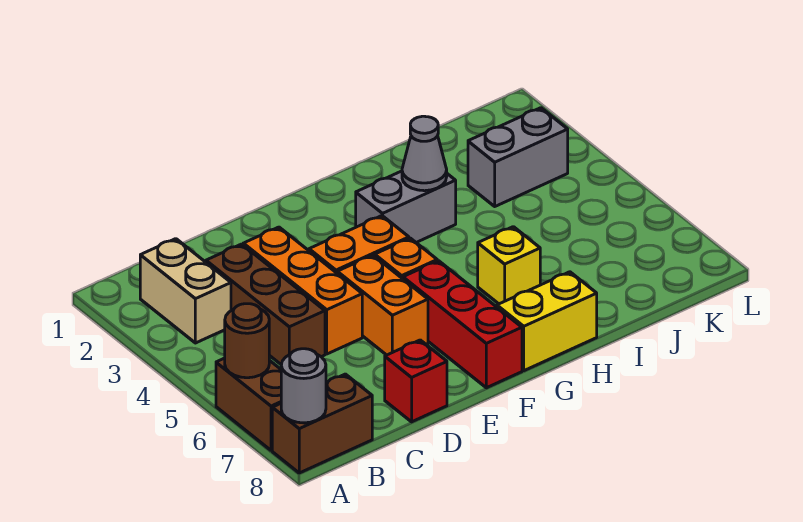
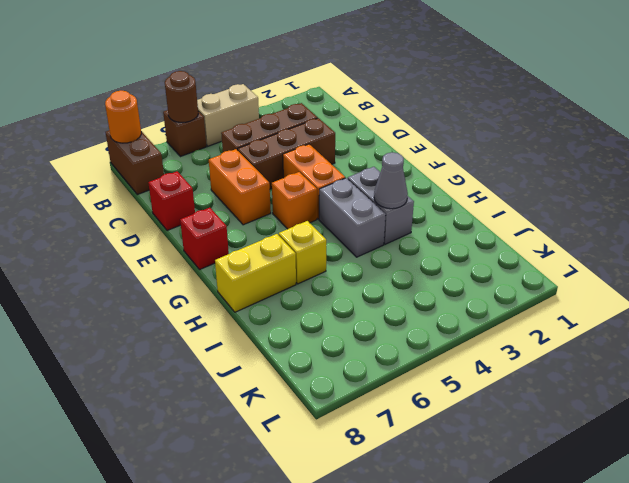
brown brick A6:A7 level 1 -> brown brick A6 level 1
grey round brick A8 level 2 -> orange round brick A8 level 2
tan brick B2:B3 level 1 -> tan brick A4:A5 level 1
orange brick D3:D5 level 1 -> brown brick D3:D5 level 1
orange brick E5:E6 level 1 -> orange brick D6:E6 level 1
red brick F6:F8 level 1 -> red brick F8 level 1
yellow brick G8:H8 level 1 -> yellow brick H7:H8 level 1
grey brick J3:K3 level 1 -> grey brick G4:H4 level 1

